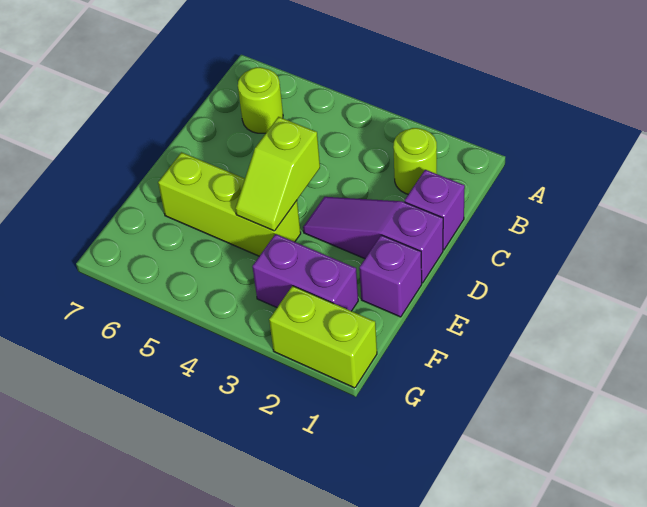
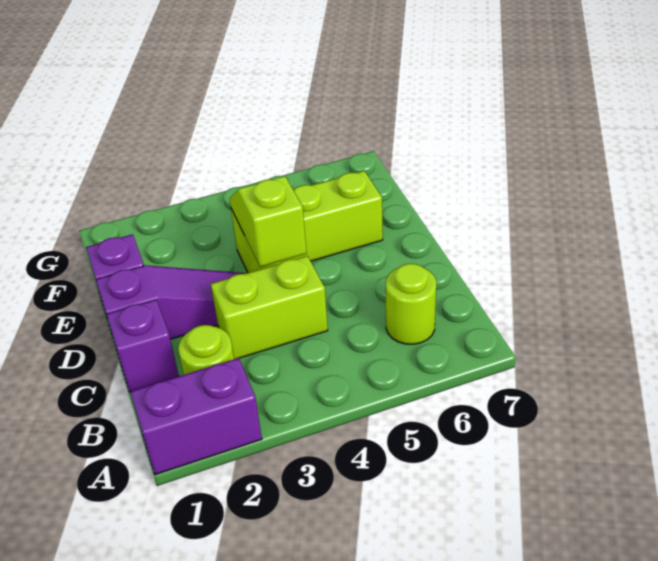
purple brick F2:F3 level 1 -> purple brick A1:A2 level 1
lime brick G1:G2 level 1 -> lime brick C3:C4 level 1

